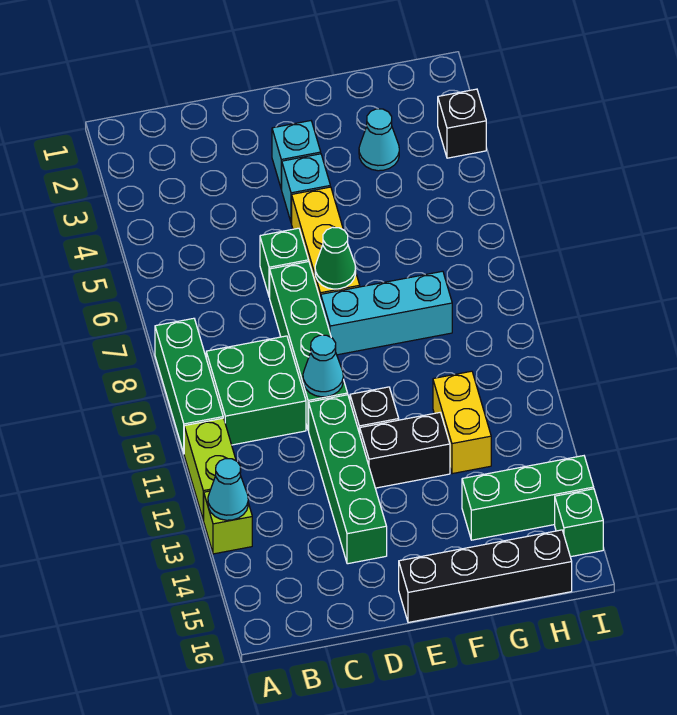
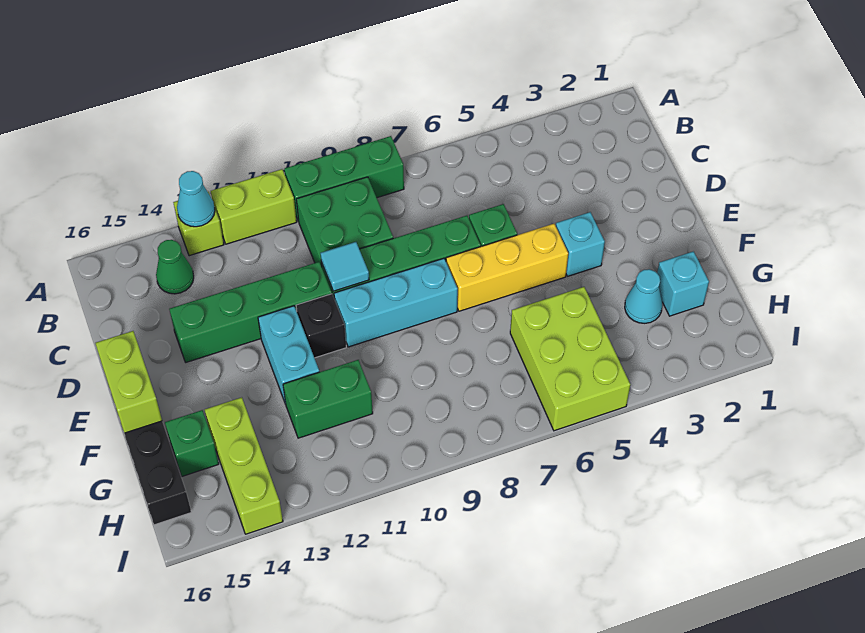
cyan cone D10 level 2 -> cyan tile D10 level 2
cyan brick E3 level 1 -> cyan brick G2 level 1
green cone E7 level 2 -> green cone B14 level 1
cyan brick E8:G8 level 1 -> cyan brick E8:E10 level 1
black brick E12:F12 level 1 -> cyan brick E12:F12 level 1
none -> lime brick E16:F16 level 2
none -> lime brick G5:I6 level 1
yellow brick G11:G12 level 1 -> green brick G11:G12 level 1
green brick G14:I14 level 1 -> lime brick G14:I14 level 1
black brick I3 level 1 -> none
green brick I15 level 1 -> green brick G15 level 1

